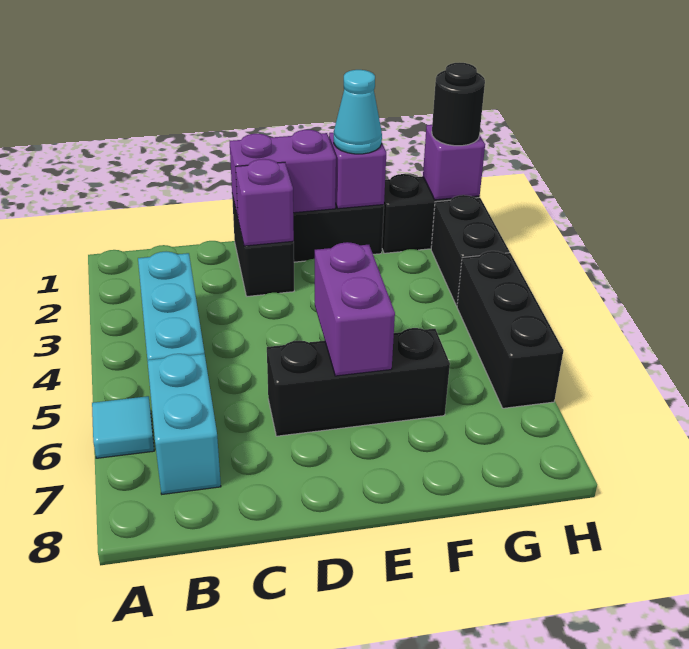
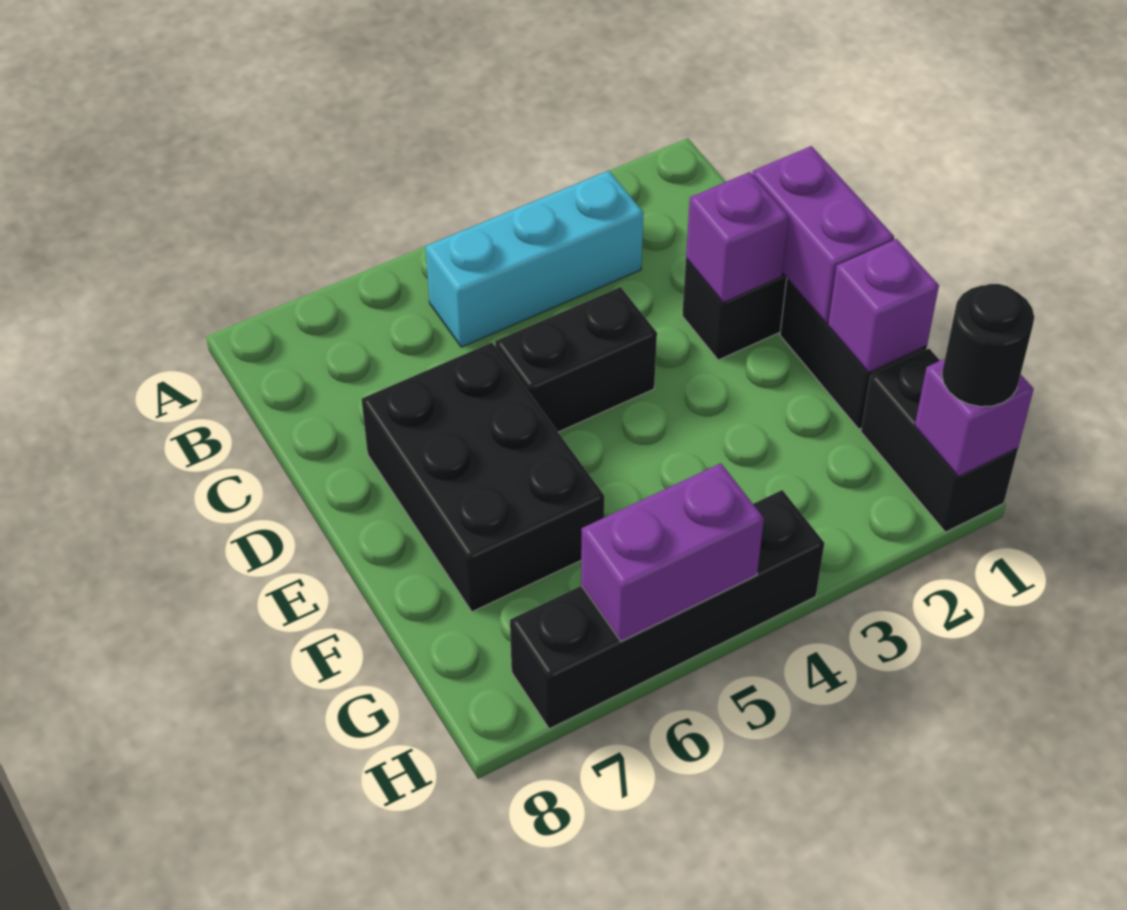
cyan tile A6 level 1 -> none
cyan brick B6:B7 level 1 -> none
black brick D6:F6 level 1 -> black brick D6:F7 level 1
purple brick E5:E6 level 2 -> purple brick H5:H6 level 2
cyan cone F1 level 3 -> none
black brick H2:H3 level 1 -> black brick D4:D5 level 1
black brick H4:H6 level 1 -> black brick H4:H7 level 1

